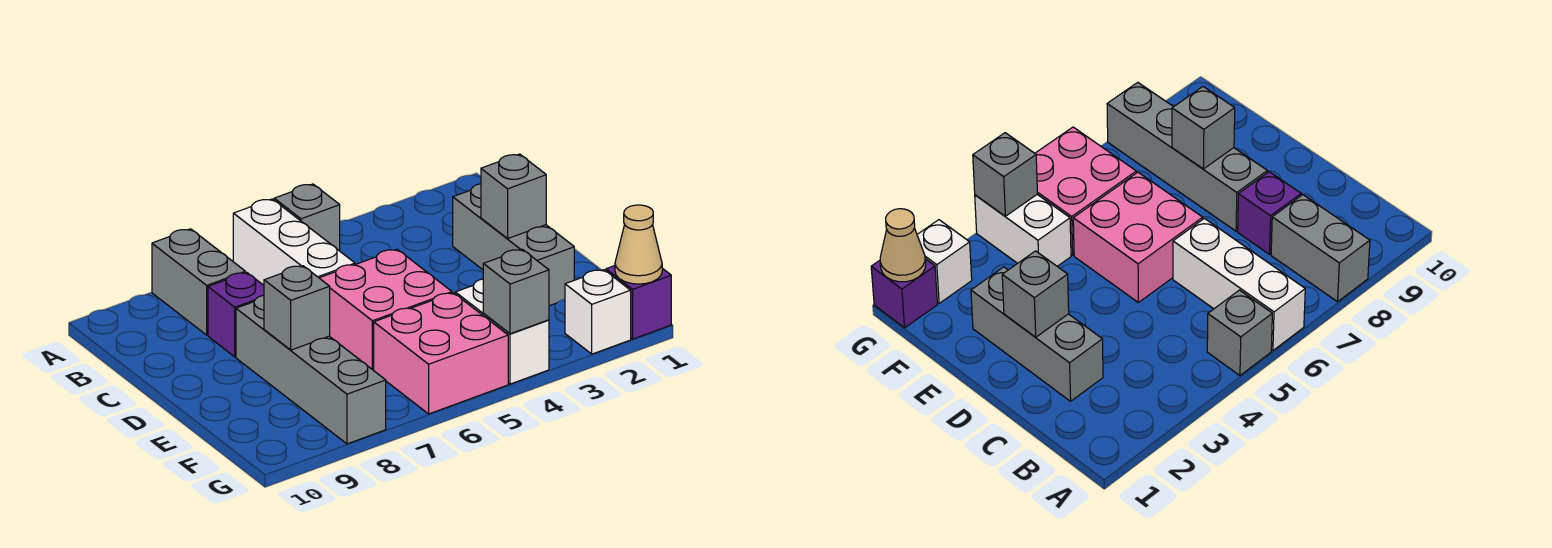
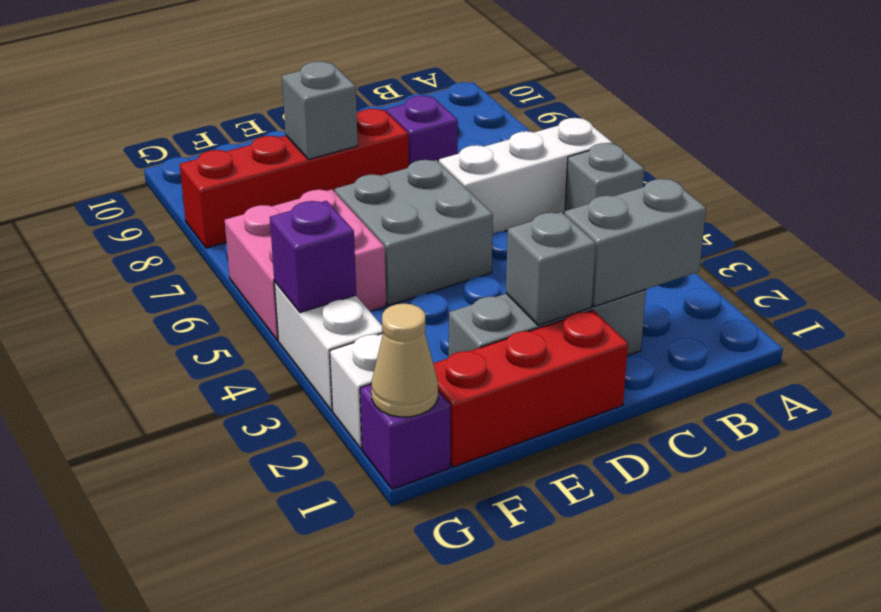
grey brick A8:B8 level 1 -> grey brick B2:C2 level 2
none -> red brick D1:F1 level 1
pink brick D5:E6 level 1 -> grey brick D5:E6 level 1
grey brick D8:G8 level 1 -> red brick D8:G8 level 1
white brick F4:G4 level 1 -> white brick G3:G4 level 1
grey brick G4 level 2 -> purple brick G4 level 2

